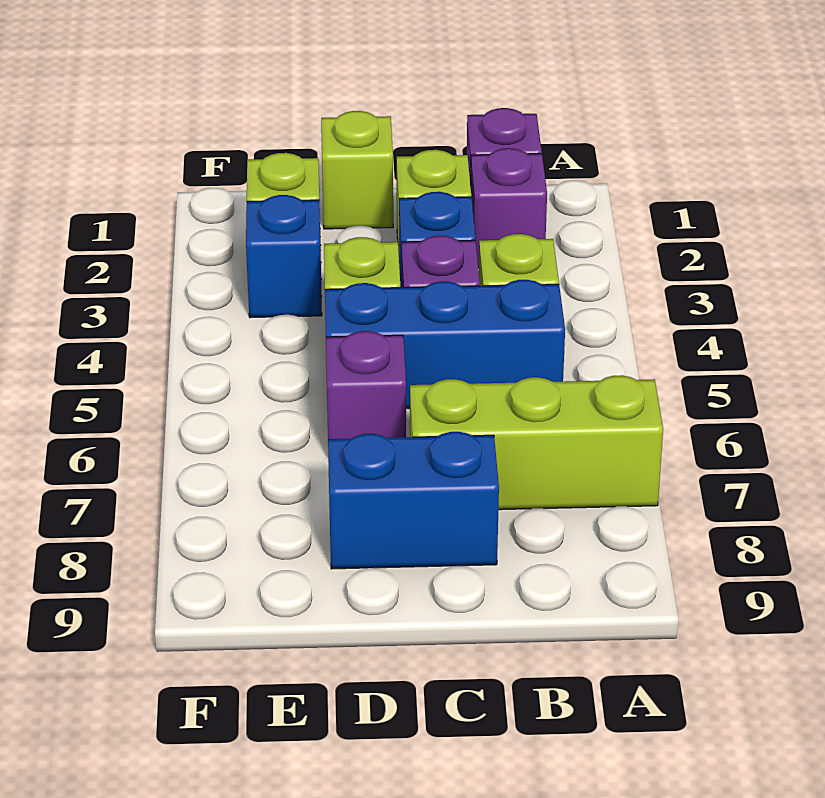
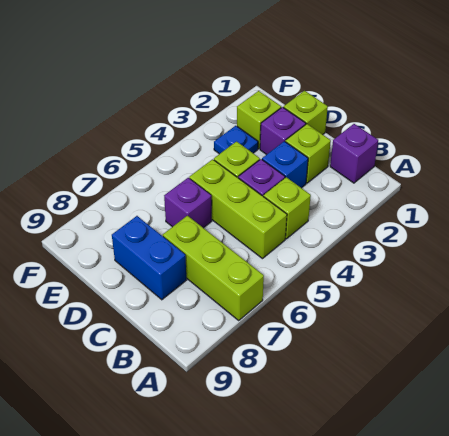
purple brick B2 level 1 -> purple brick D2 level 1
blue brick B5:D5 level 1 -> lime brick B5:D5 level 1
blue brick E3 level 1 -> blue plate E3 level 1

